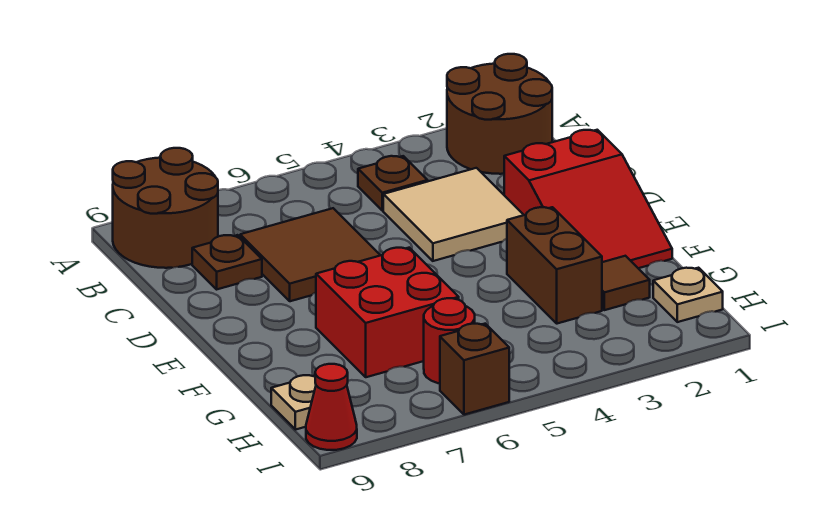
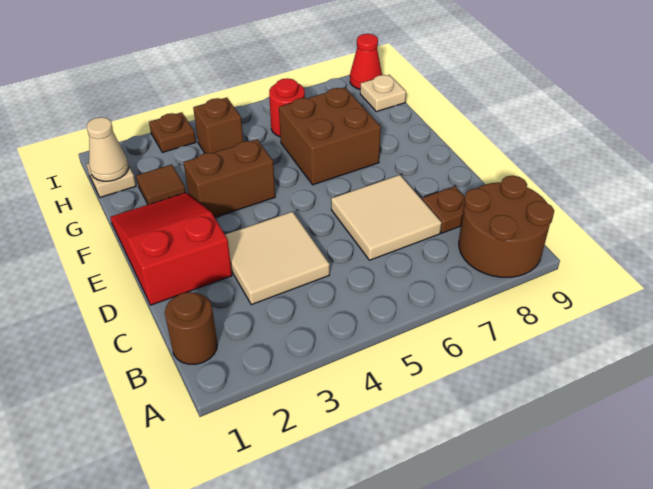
brown round brick A1:B2 level 1 -> brown round brick B1 level 1
brown plate B4 level 1 -> brown plate I3 level 1
brown tile C6:D7 level 1 -> tan tile C6:D7 level 1
brown brick F3:G3 level 1 -> brown brick F3:F4 level 1
red brick F6:G7 level 1 -> brown brick F6:G7 level 1
none -> tan cone H1 level 2
brown brick I6 level 1 -> brown brick H4 level 1

